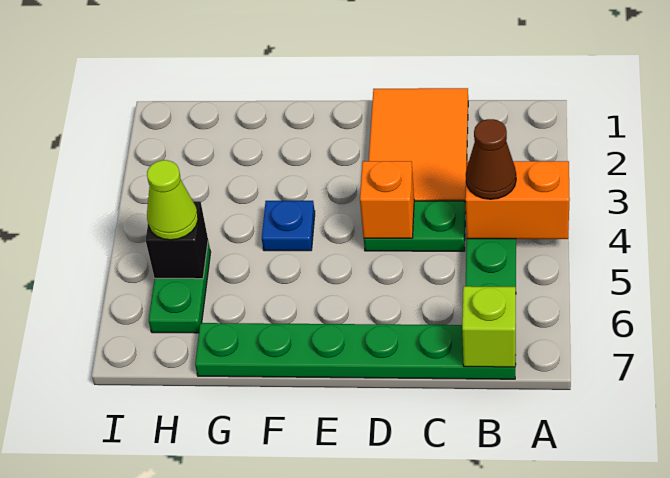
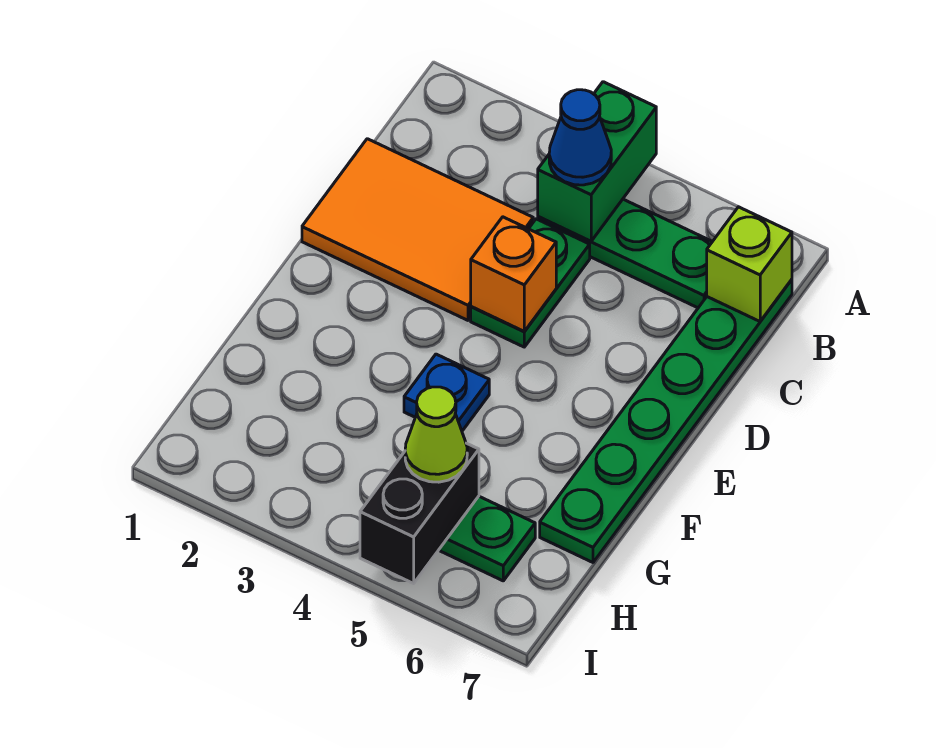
orange brick A4:B4 level 2 -> green brick A4:B4 level 2
brown cone B4 level 3 -> blue cone B4 level 3
black brick H5 level 2 -> black brick H5:I5 level 2

